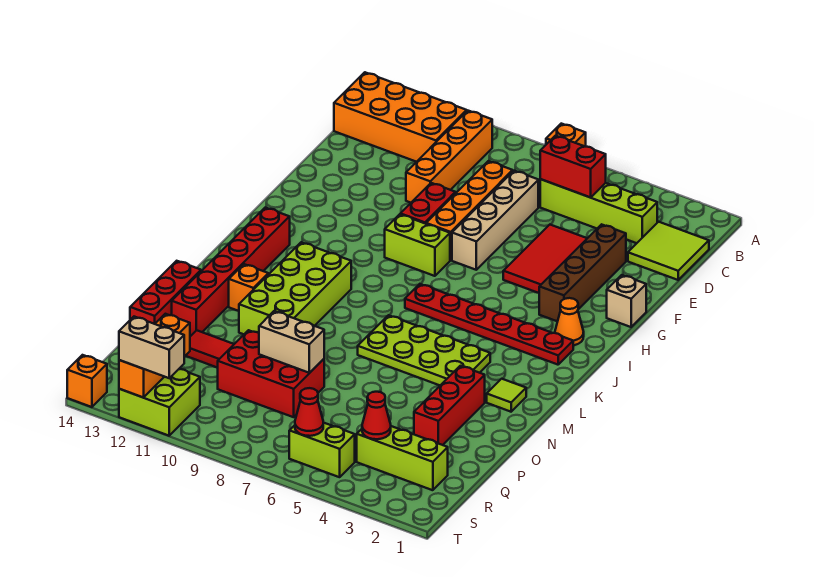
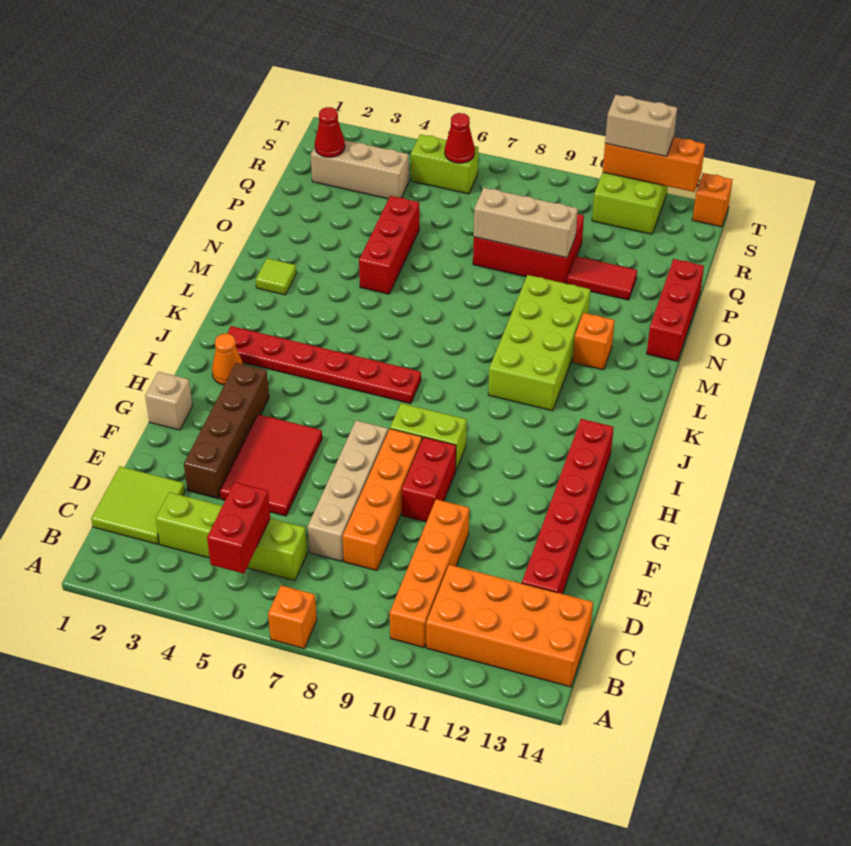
red brick C5:C6 level 2 -> red brick B5:C5 level 2
red brick J13:O13 level 1 -> red brick D13:I13 level 1
lime plate L4:M7 level 1 -> none
red brick N3:P3 level 1 -> red brick N5:P5 level 1
tan brick P8:P9 level 2 -> tan brick P8:P10 level 2
lime brick R2:R4 level 1 -> tan brick R2:R4 level 1
red cone R4 level 2 -> red cone R2 level 2
orange brick R12:T12 level 2 -> orange brick T11:T13 level 2

